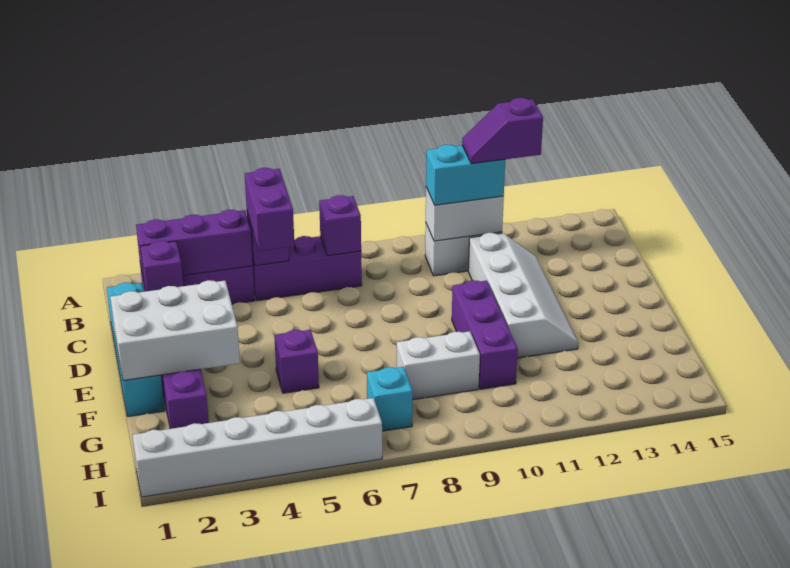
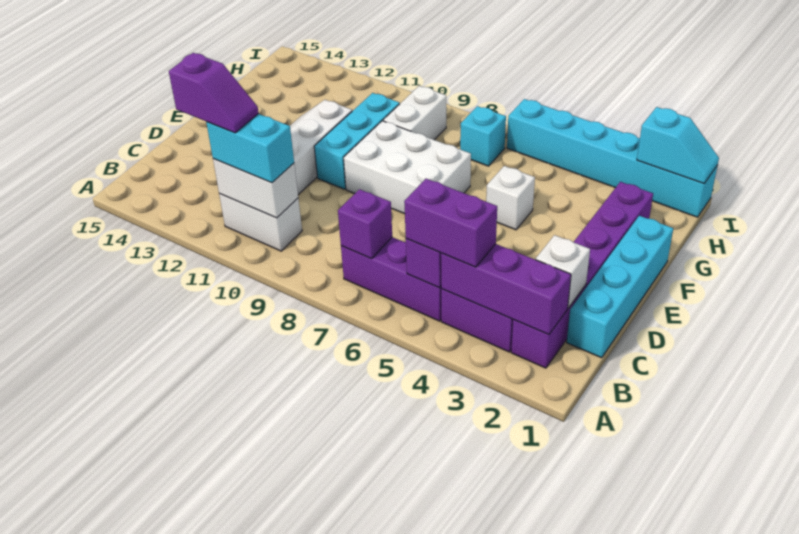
purple brick B5:C5 level 3 -> purple brick B4:B5 level 3
purple brick C2 level 2 -> white brick C2 level 2
white brick E1:F3 level 2 -> white brick E7:F9 level 1
purple brick E10:G10 level 1 -> cyan brick E10:G10 level 1
purple brick F5 level 1 -> white brick F5 level 1
white brick G8:G9 level 1 -> white brick G9:H9 level 1
white brick I1:I6 level 1 -> cyan brick I1:I6 level 1
none -> cyan slope I1:I2 level 2 top 2

